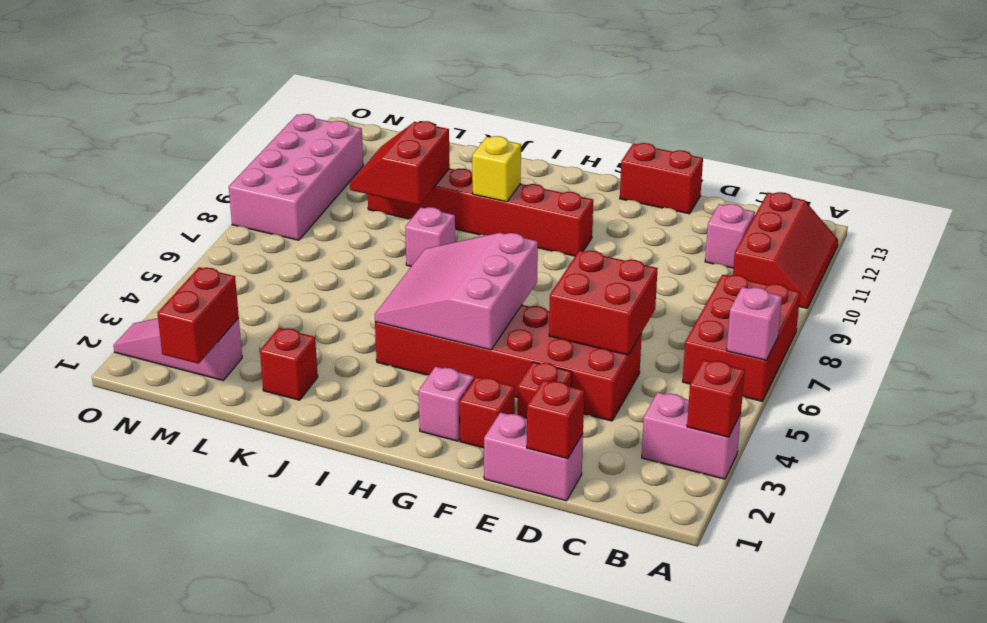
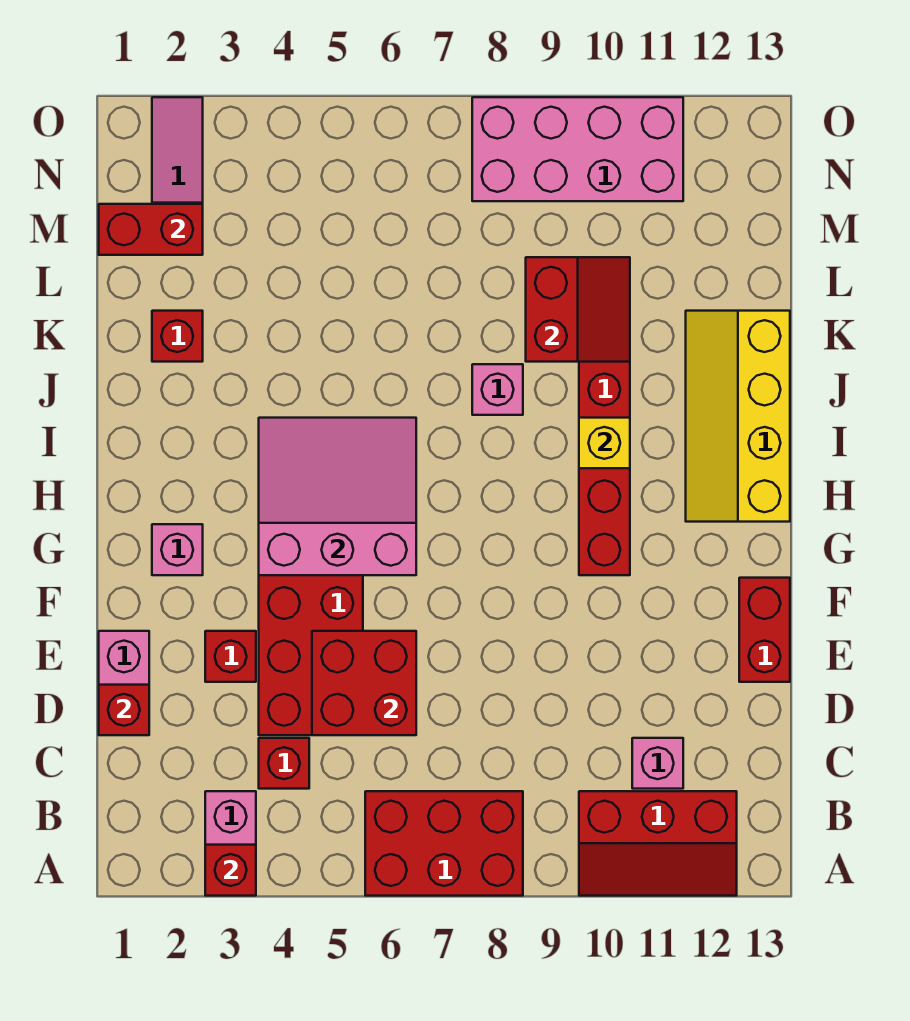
pink brick A6 level 2 -> none
red brick F2 level 1 -> red brick C4 level 1
none -> yellow slope H12:K13 level 1 top 13
red slope K9:L10 level 2 top K -> red slope K9:L10 level 2 top 9

